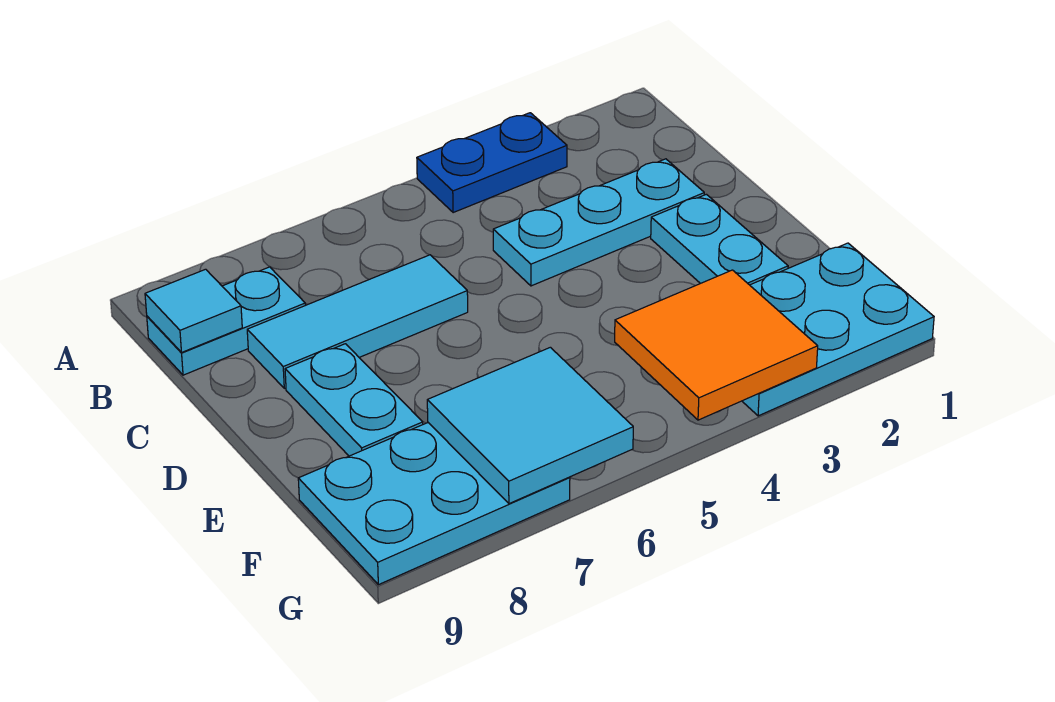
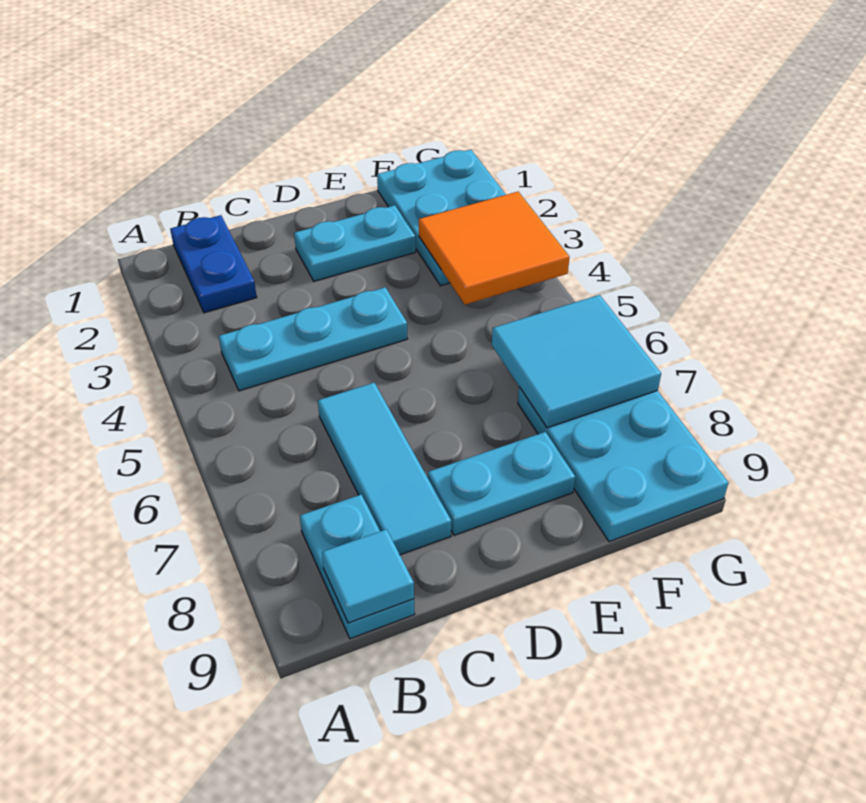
blue plate A3:A4 level 1 -> blue plate B1:B2 level 1
cyan plate C2:C4 level 1 -> cyan plate B4:D4 level 1

